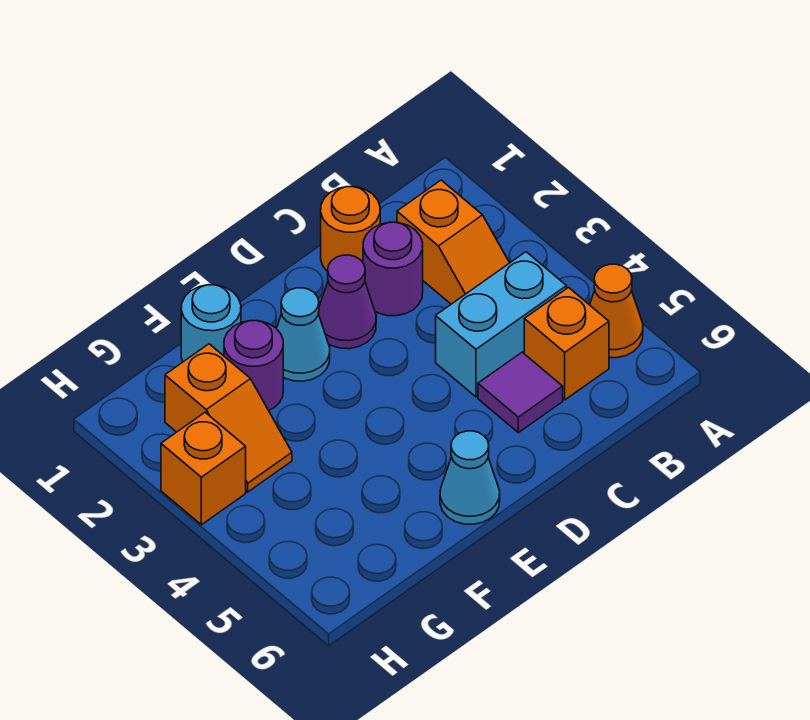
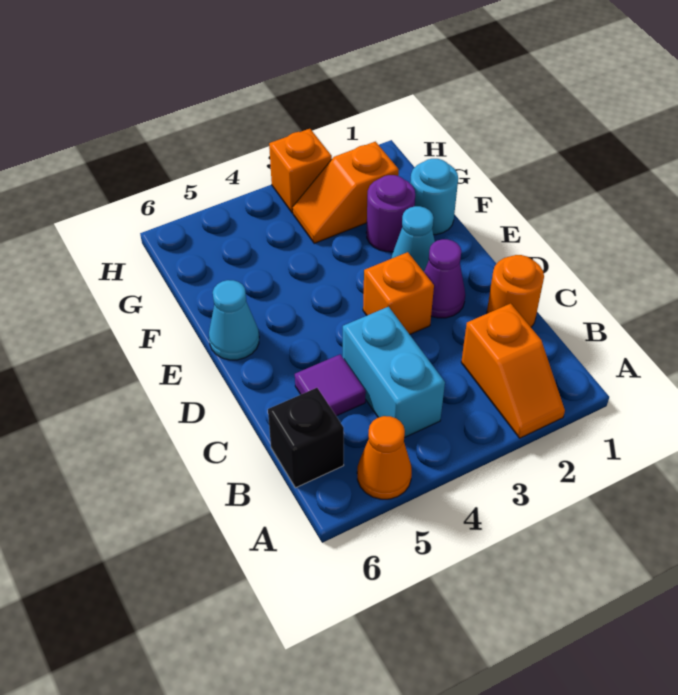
orange slope B2:B3 level 1 top 2 -> orange slope A2:B2 level 1 top B
orange brick B5 level 1 -> orange brick D3 level 1
none -> black brick B6 level 1
purple round brick C2 level 1 -> none

